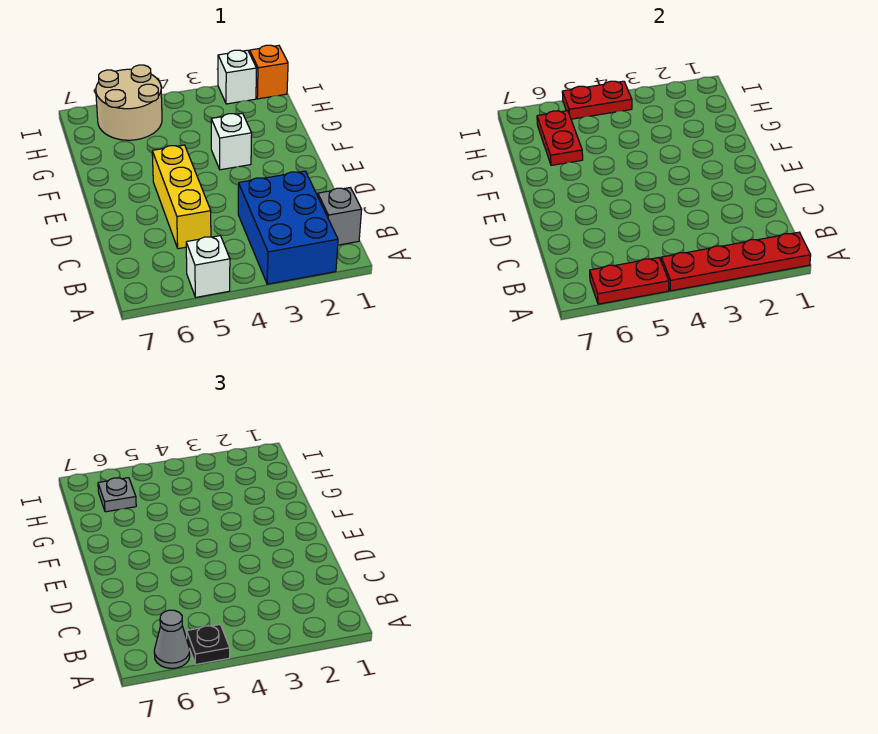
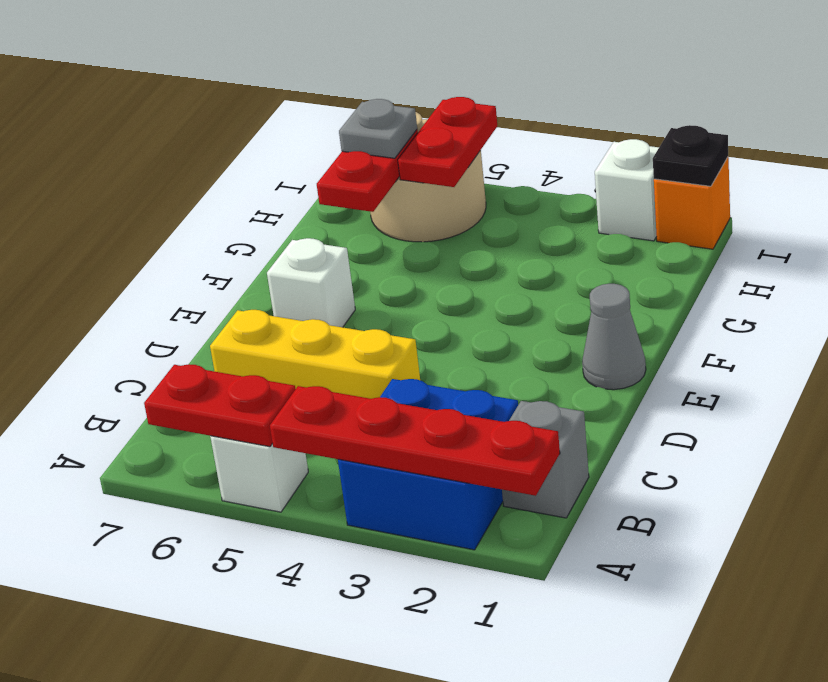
blue brick A2:C3 level 1 -> blue brick A2:B3 level 1
black plate A5 level 3 -> black plate I1 level 2
grey cone A6 level 3 -> grey cone E1 level 1
yellow brick C5:E5 level 1 -> yellow brick C4:C6 level 1
white brick F3 level 1 -> white brick E6 level 1
red plate I4:I5 level 2 -> red plate H5:I5 level 2

